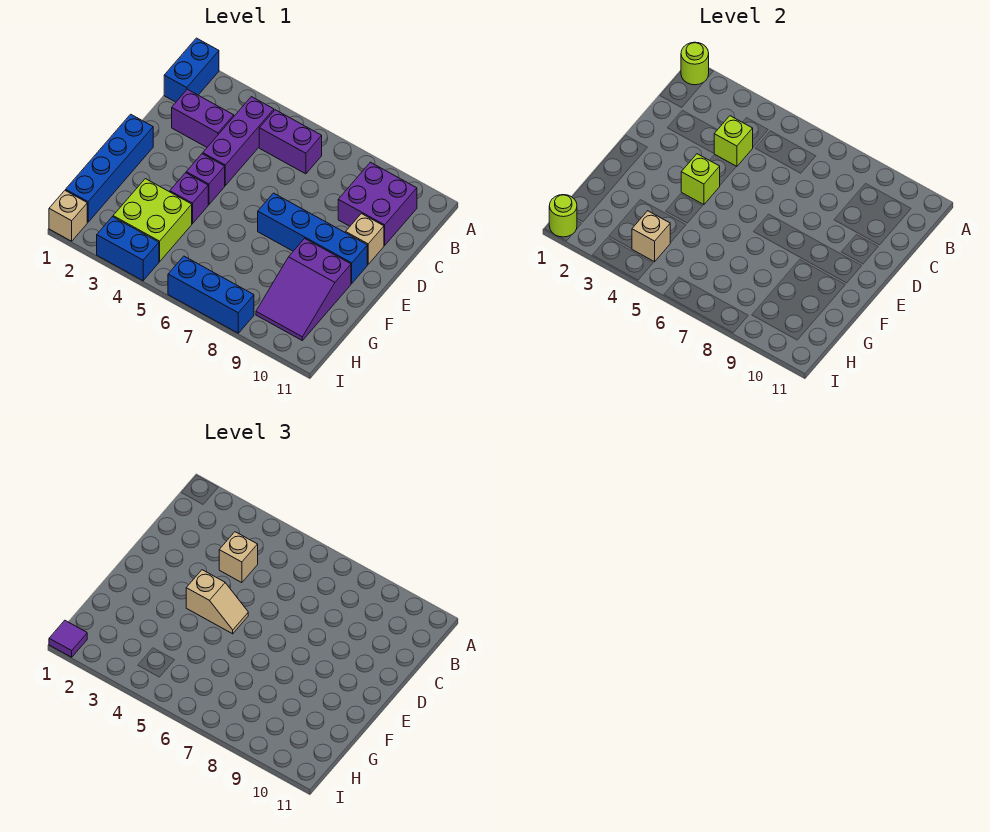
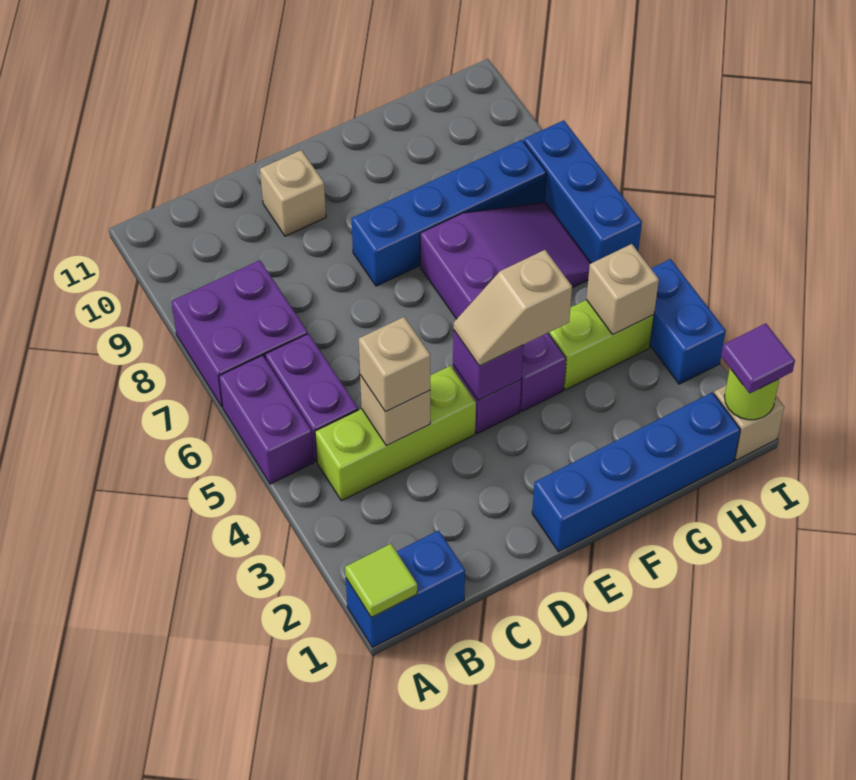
lime round brick A1 level 2 -> lime tile A1 level 2
purple brick B4:D4 level 1 -> lime brick B4:D4 level 1
purple brick B9:C10 level 1 -> purple brick A7:B8 level 1
purple brick C2:C3 level 1 -> purple brick A5:A6 level 1
lime brick C4 level 2 -> tan brick C4 level 2
lime brick E4 level 2 -> purple brick E4 level 2
tan slope E4:E5 level 3 top 4 -> tan slope E4:F4 level 3 top F
blue brick E7:E10 level 1 -> blue brick E8:H8 level 1
purple slope F9:H10 level 1 top F -> purple slope F6:H7 level 1 top F
lime brick G3:H4 level 1 -> lime brick G4:H4 level 1

